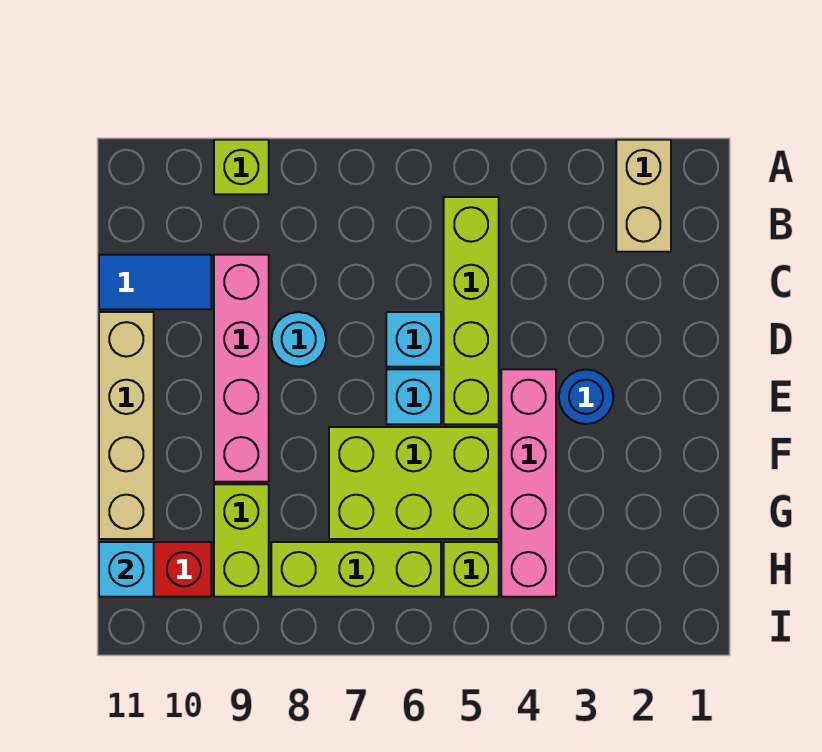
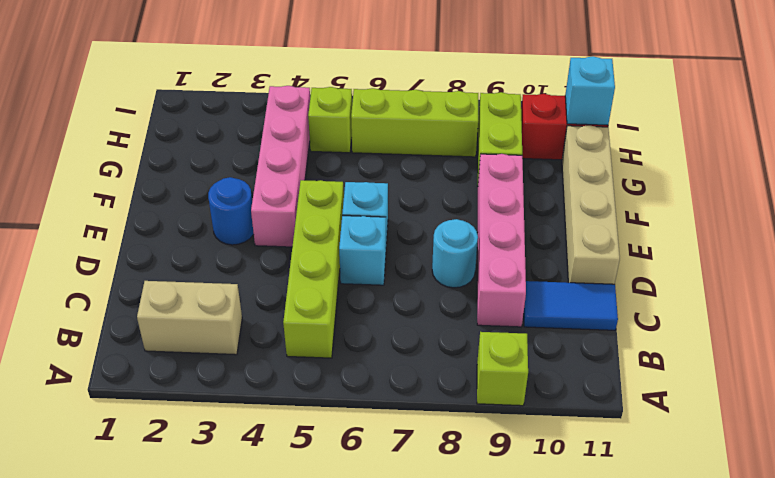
tan brick A2:B2 level 1 -> tan brick B2:B3 level 1
lime brick F5:G7 level 1 -> none

